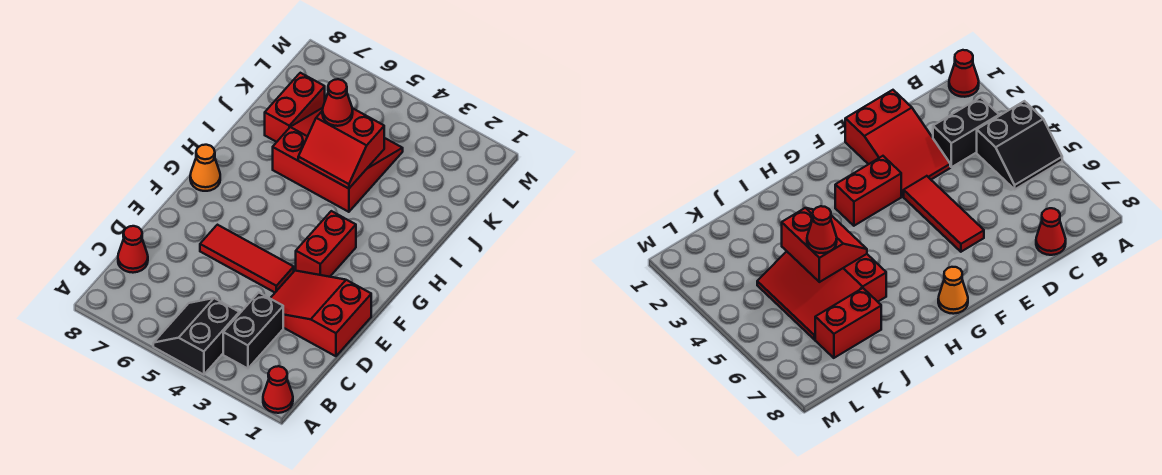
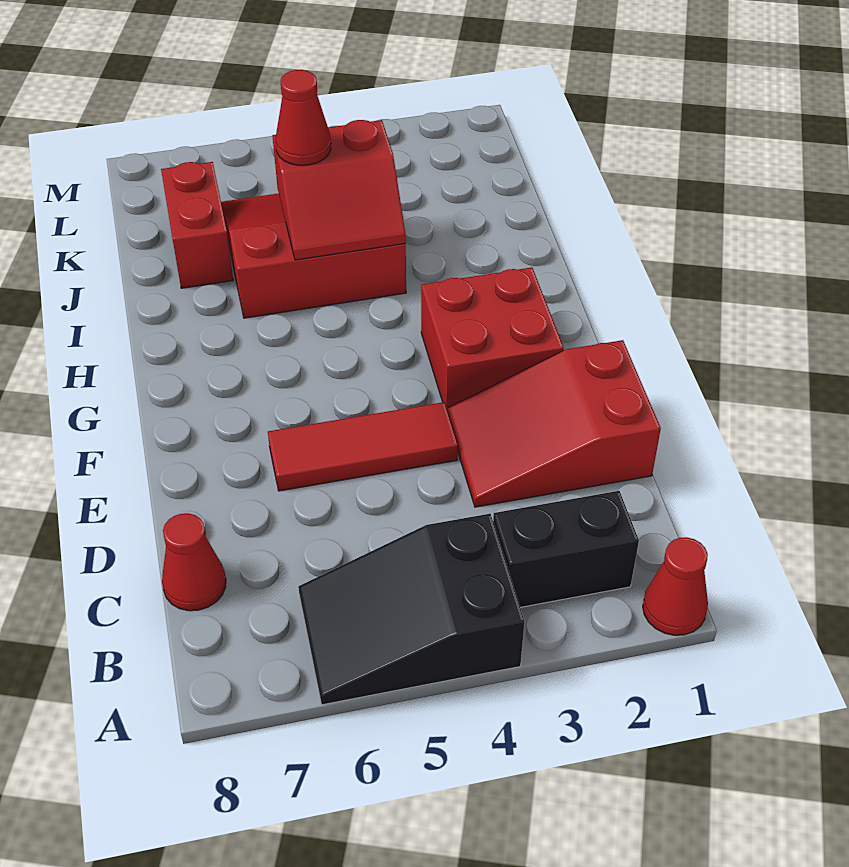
black slope A4:B5 level 1 top 4 -> black slope A4:B6 level 1 top 4
black brick B3:C3 level 1 -> black brick B2:B3 level 1
red brick F3:G3 level 1 -> red brick F2:G3 level 1
orange cone G8 level 1 -> none

